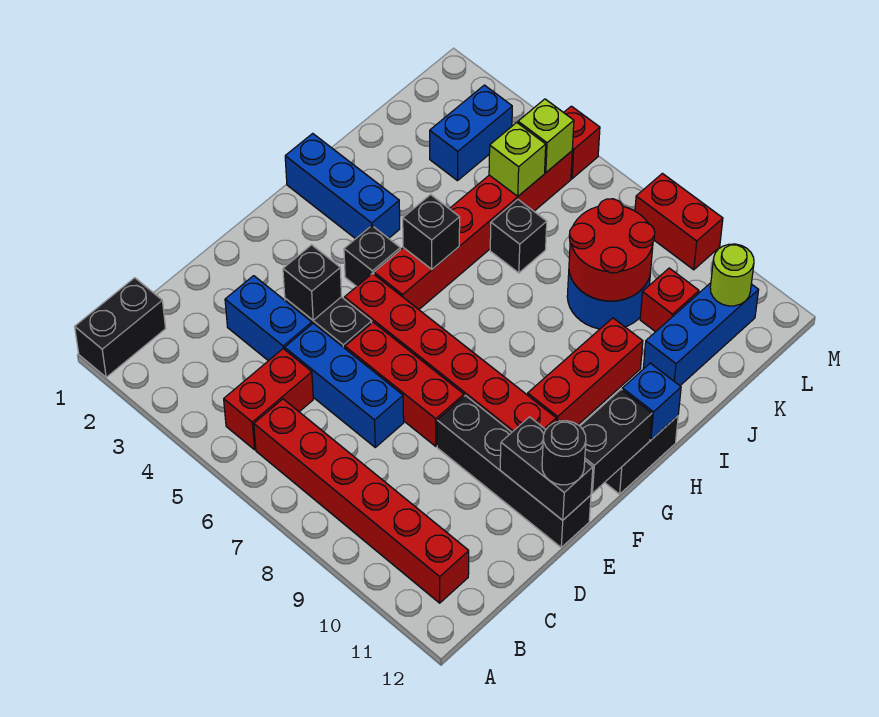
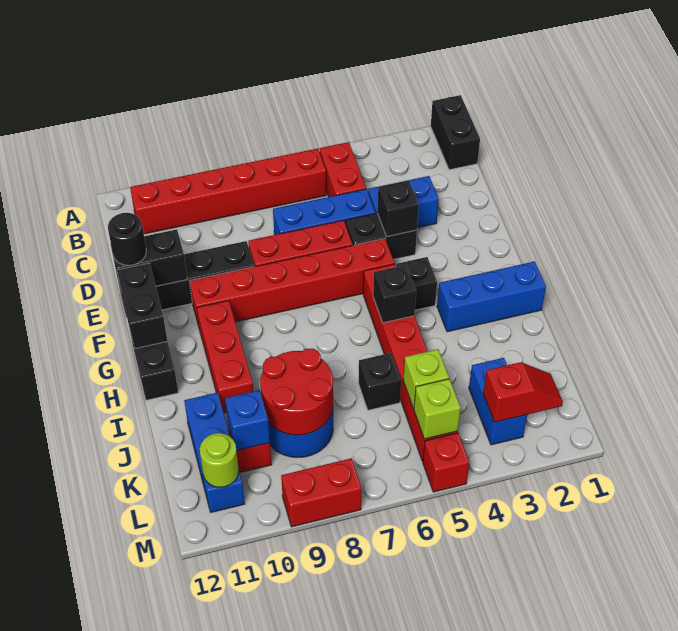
blue brick H12 level 2 -> blue brick K10 level 2
none -> red slope L2:L3 level 2 top 3

